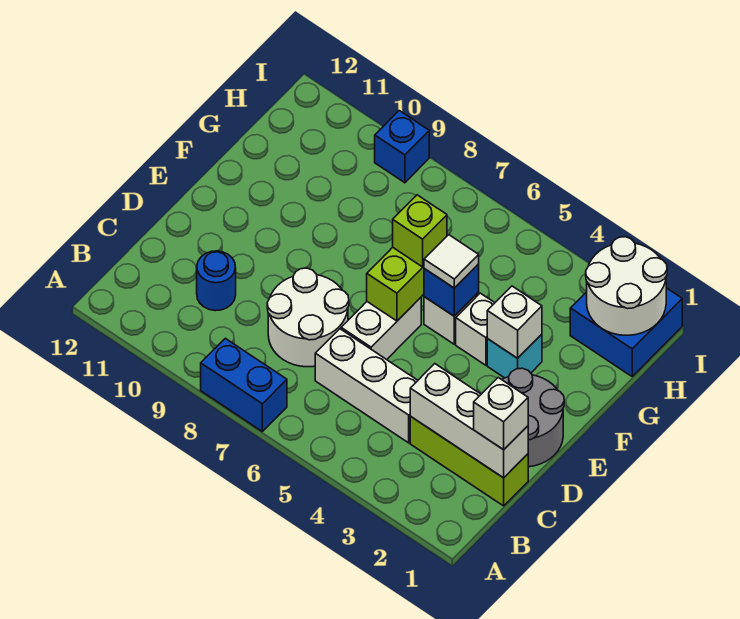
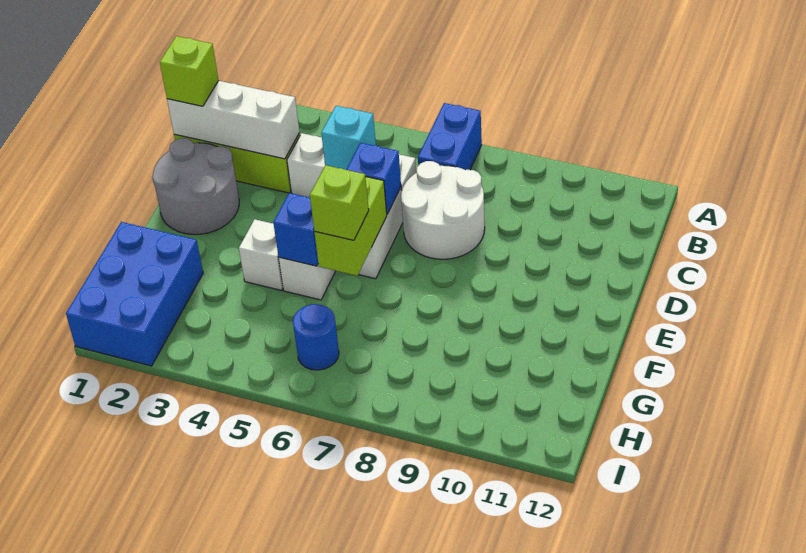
blue brick A7:A8 level 1 -> blue brick A7:B7 level 1
white brick C1 level 3 -> lime brick C1 level 3
blue round brick C10 level 1 -> blue round brick H6 level 1
cyan brick F3 level 1 -> cyan brick C5 level 2
white brick F3 level 2 -> none
white tile F5 level 3 -> none
blue brick H1:I2 level 1 -> blue brick G1:I2 level 1
white round brick H1:I2 level 2 -> none
blue brick I9 level 1 -> blue brick D6 level 2

